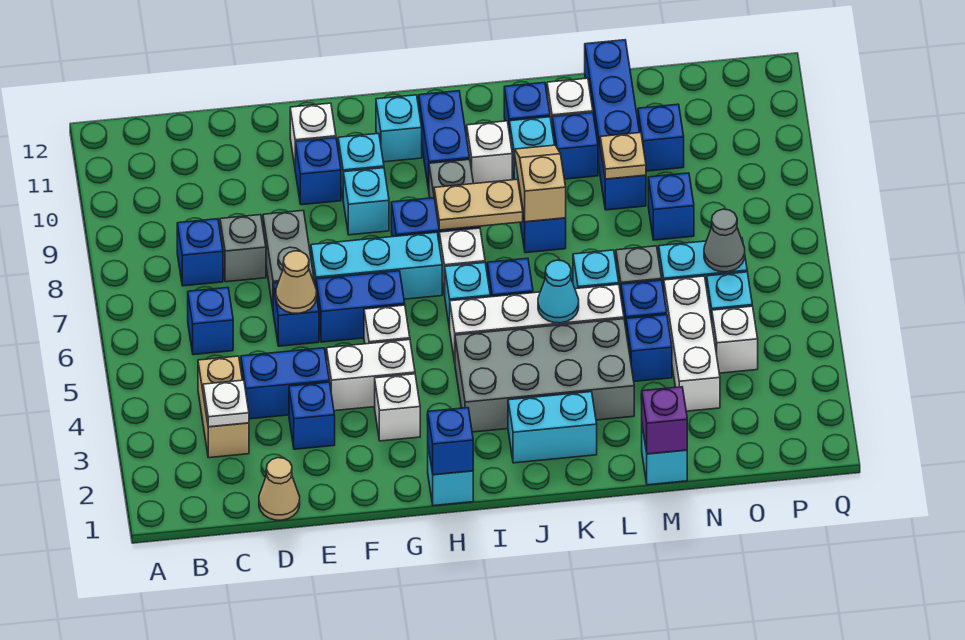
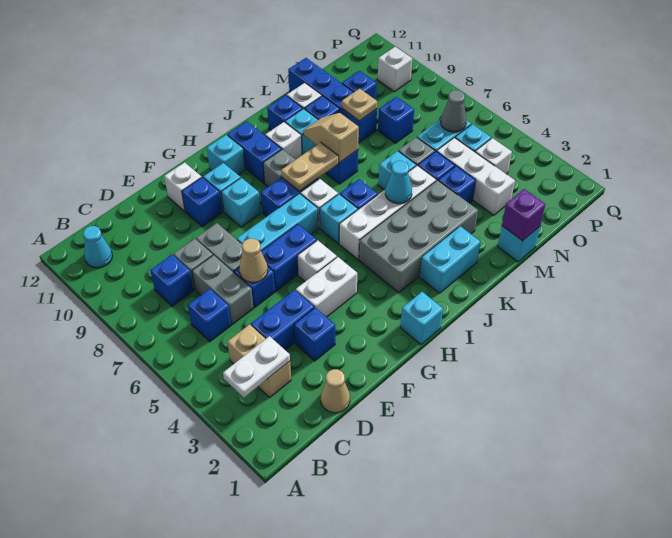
none -> cyan cone B11 level 1
white plate C3 level 2 -> white plate B3:C3 level 2
none -> grey brick D6:D7 level 1
white brick G3 level 1 -> white brick P10 level 1
blue brick H1 level 2 -> none

